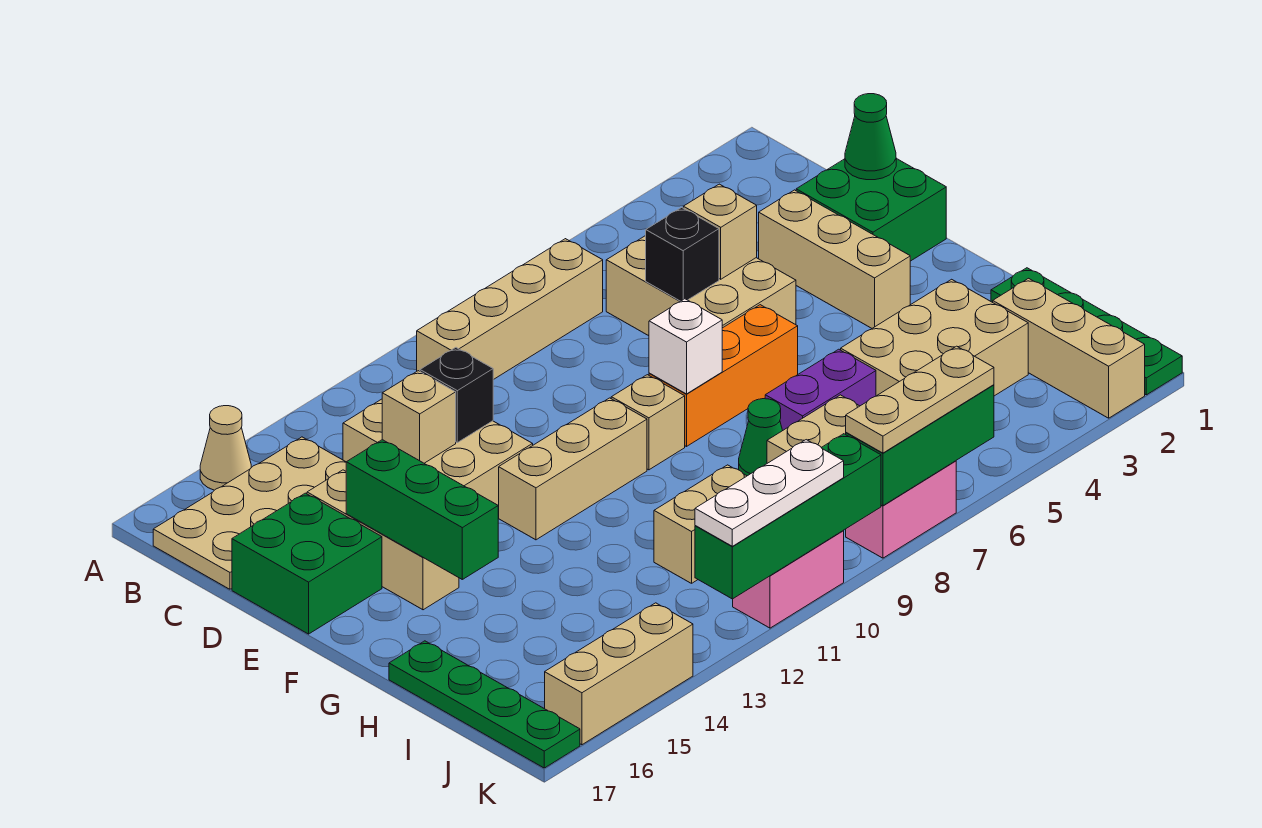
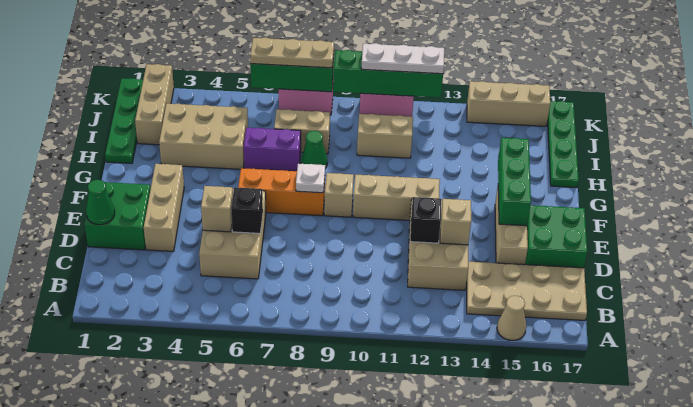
tan brick B7:B10 level 1 -> none
white brick F8 level 2 -> white plate F8 level 2

